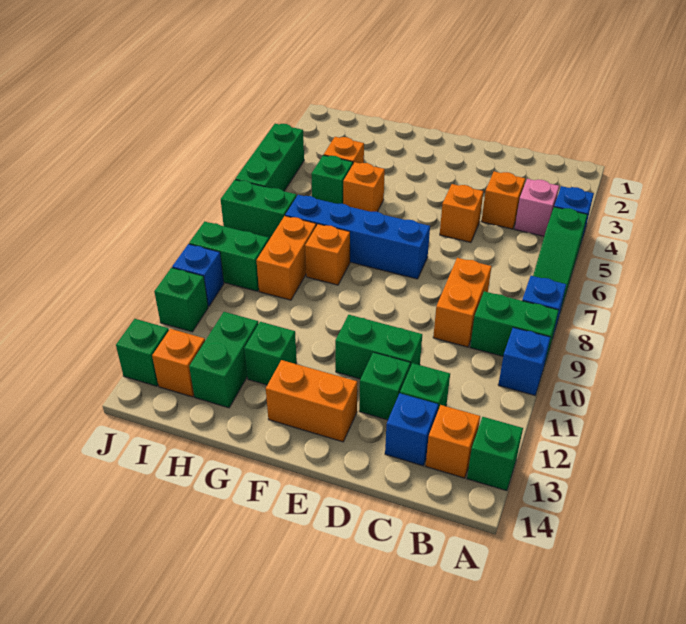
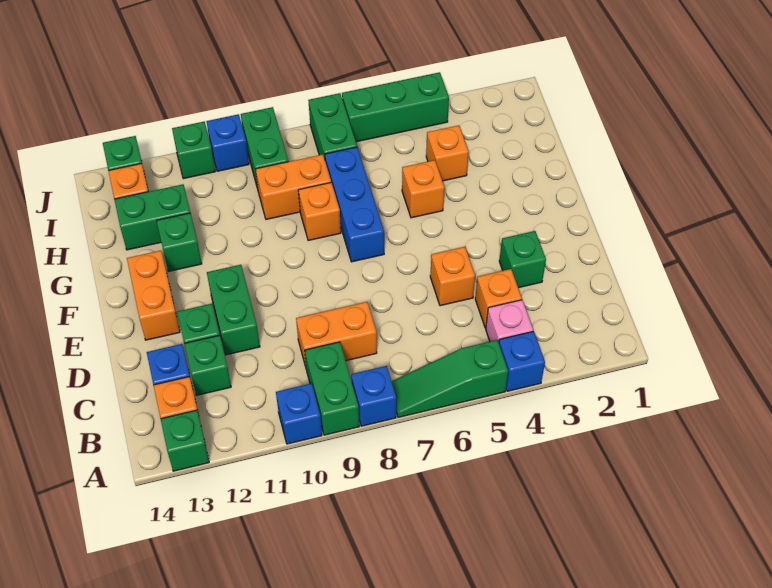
blue brick E7:H7 level 1 -> blue brick F7:H7 level 1
green brick H5 level 1 -> green brick D3 level 1

